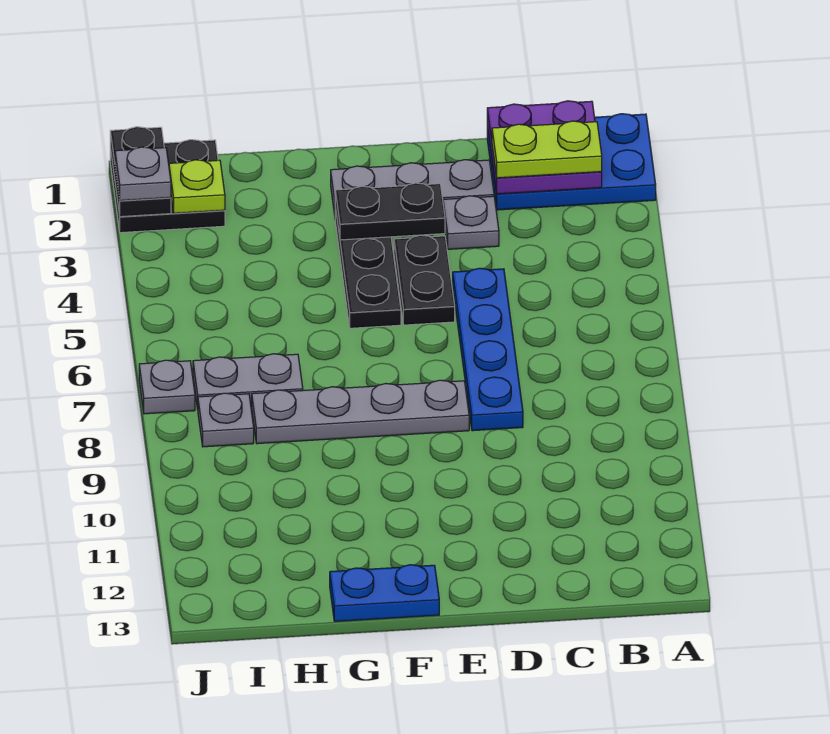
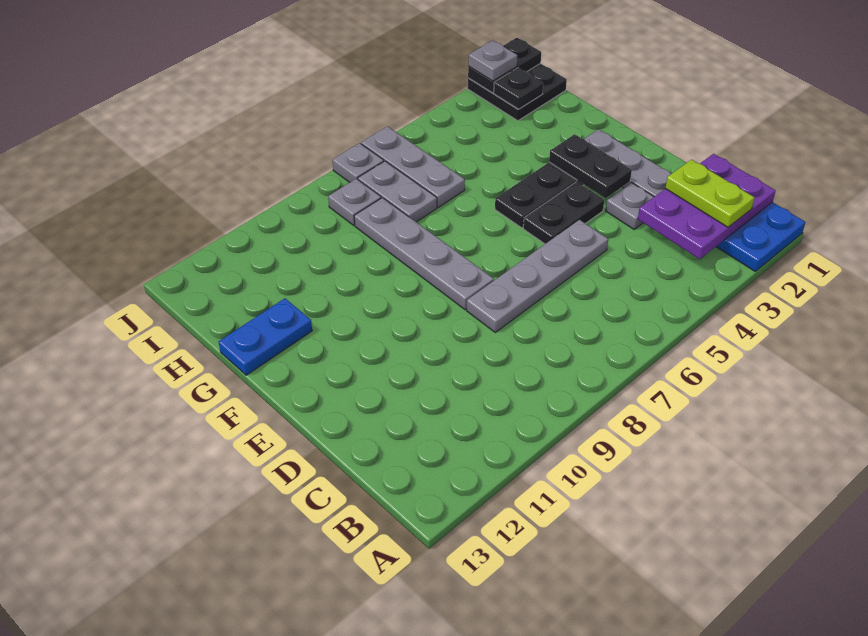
purple plate B1:C2 level 2 -> purple plate B1:C3 level 2
blue plate D5:D8 level 1 -> grey plate D5:D8 level 1
blue plate F13:G13 level 1 -> blue plate G12:G13 level 1
none -> grey plate H6:J6 level 1
lime plate I2 level 2 -> black plate I2 level 2

